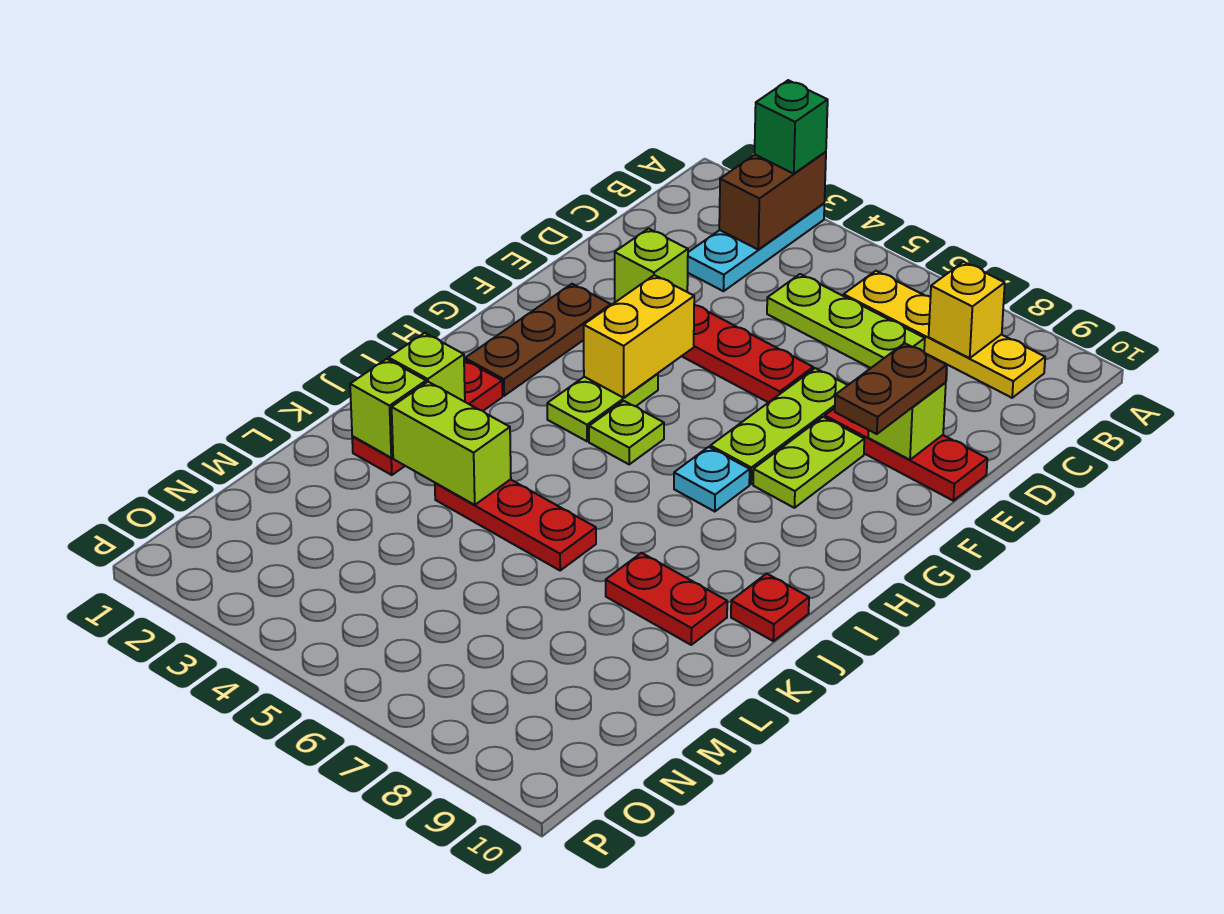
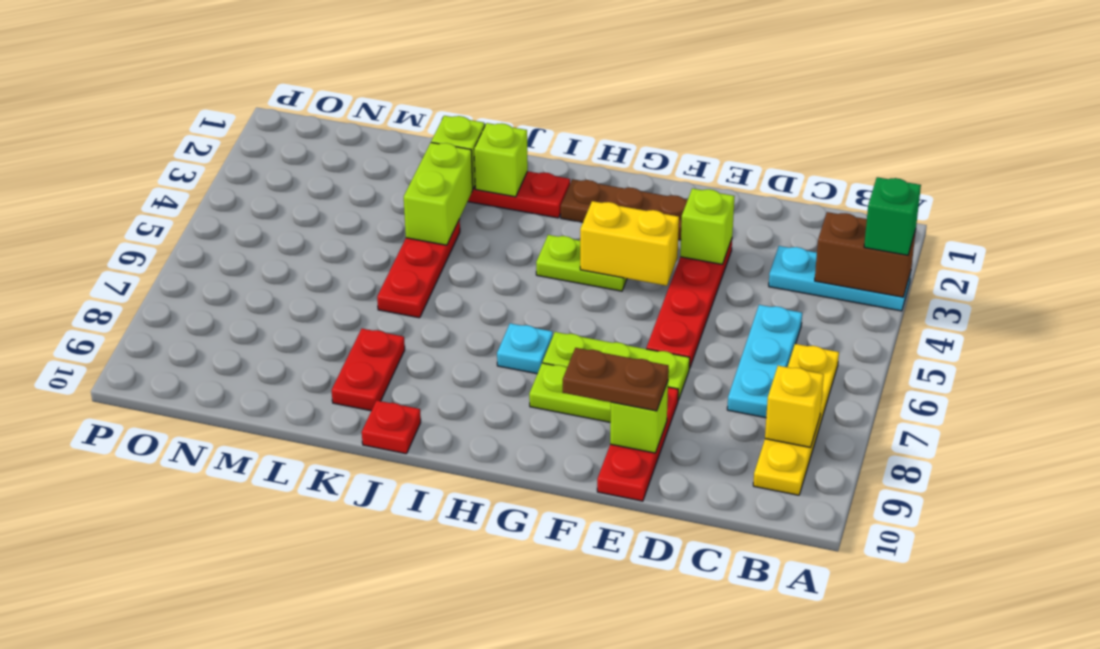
lime plate C5:C7 level 1 -> cyan plate C5:C7 level 1
lime plate H5 level 1 -> none

